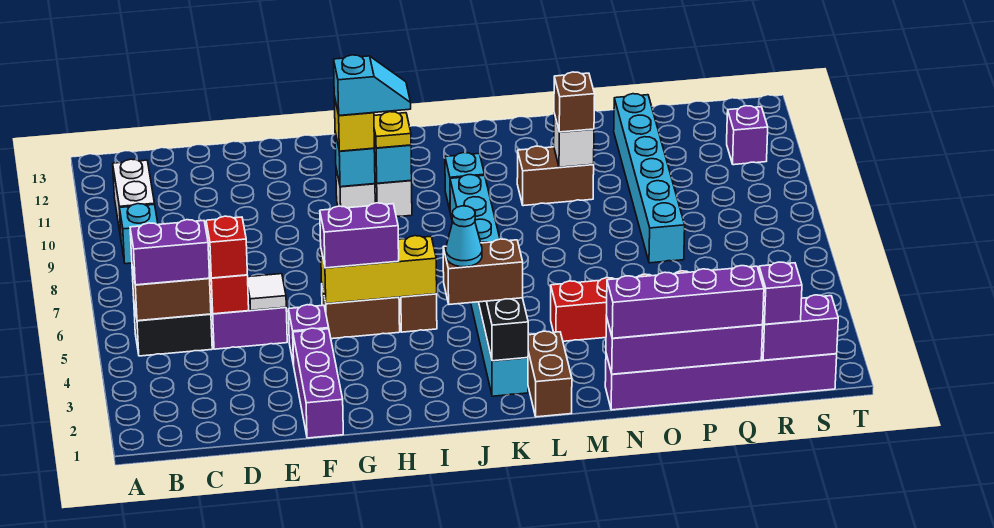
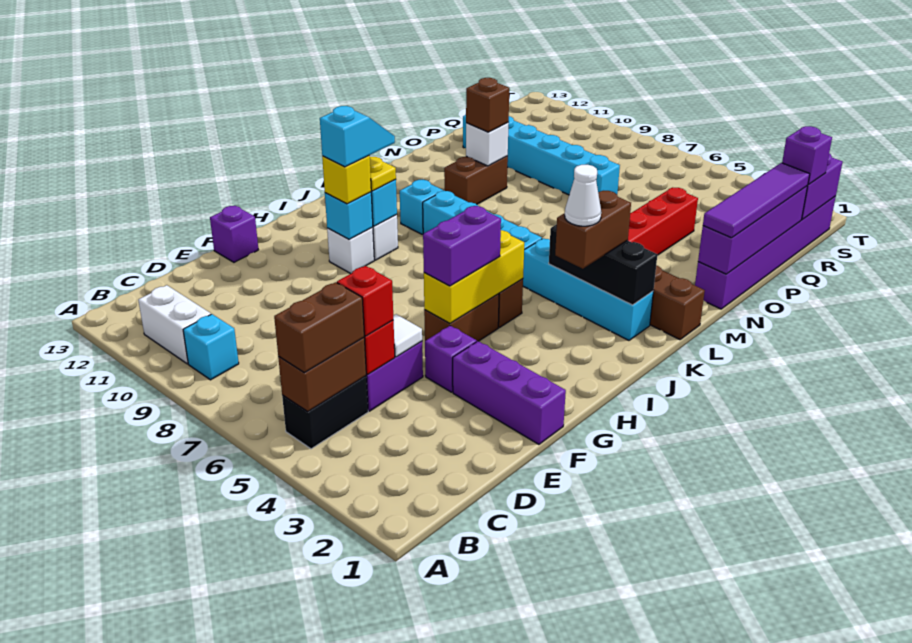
purple brick B5:C5 level 3 -> brown brick B5:C5 level 3
cyan cone J3 level 4 -> white cone J3 level 4
purple brick N1:Q1 level 3 -> purple tile N1:Q1 level 3
purple brick S11 level 1 -> purple brick F13 level 1

